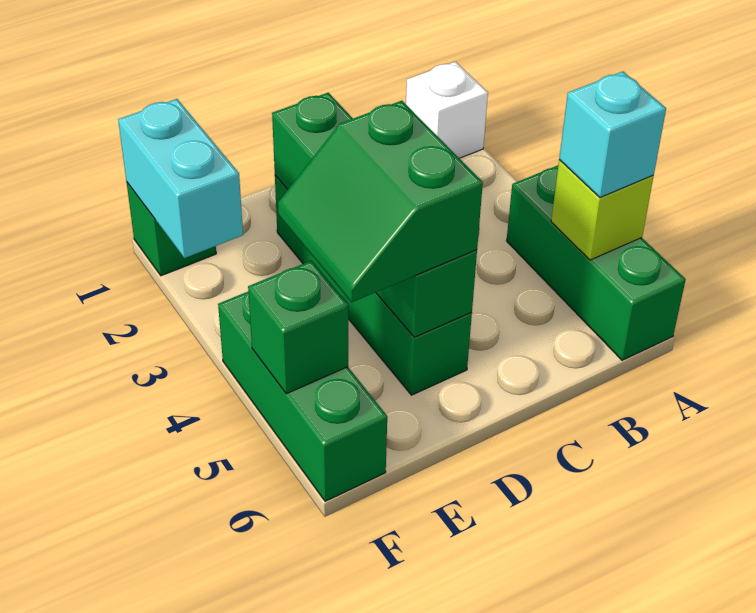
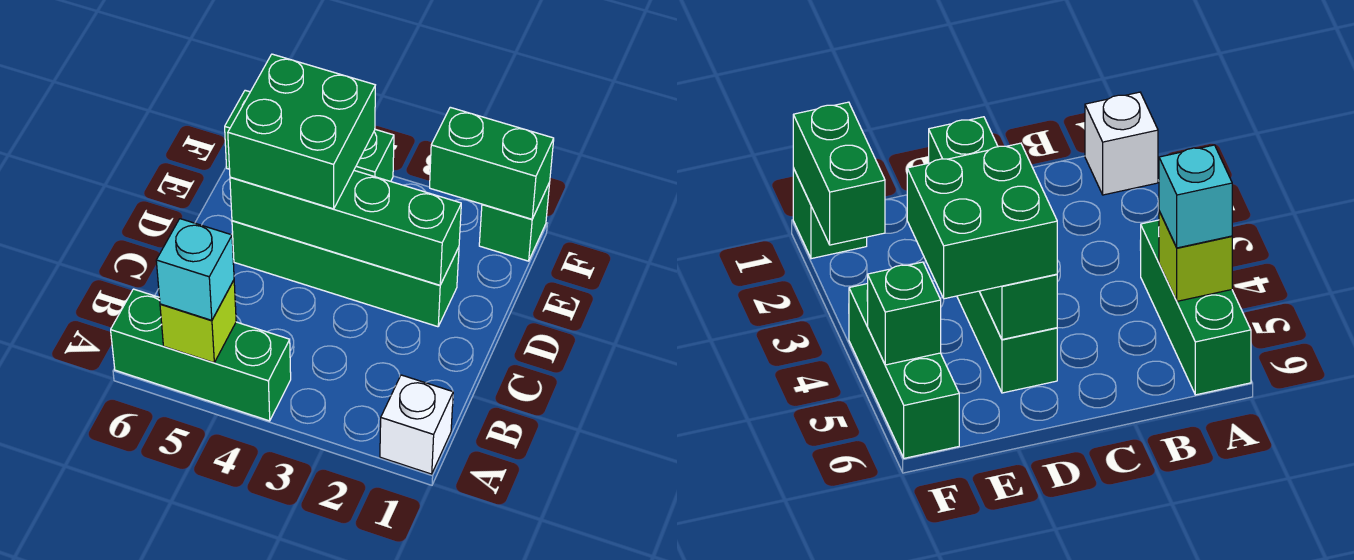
green slope D4:E5 level 3 top D -> green brick D4:E5 level 3
cyan brick F1:F2 level 2 -> green brick F1:F2 level 2

